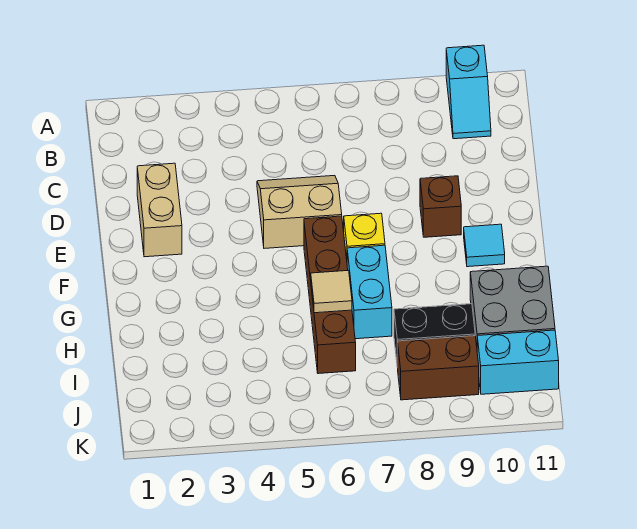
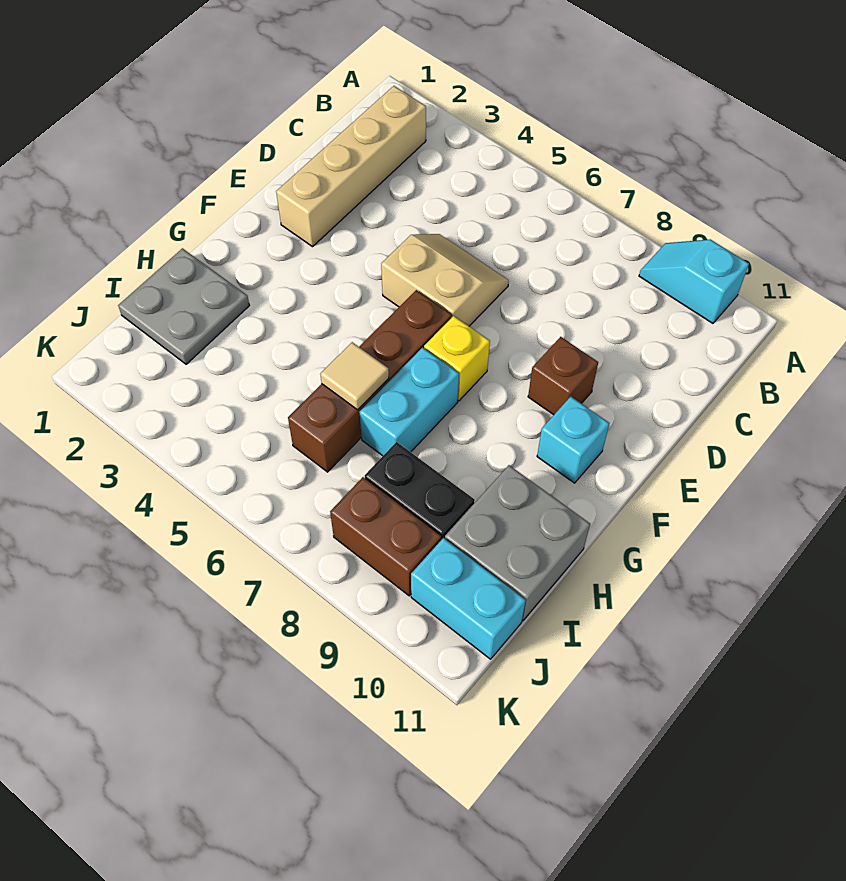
cyan slope A10:B10 level 1 top A -> cyan slope A9:A10 level 1 top 10
tan brick D2:E2 level 1 -> tan brick B2:E2 level 1
cyan tile F10 level 1 -> cyan brick F10 level 1
none -> grey plate H1:I2 level 1

